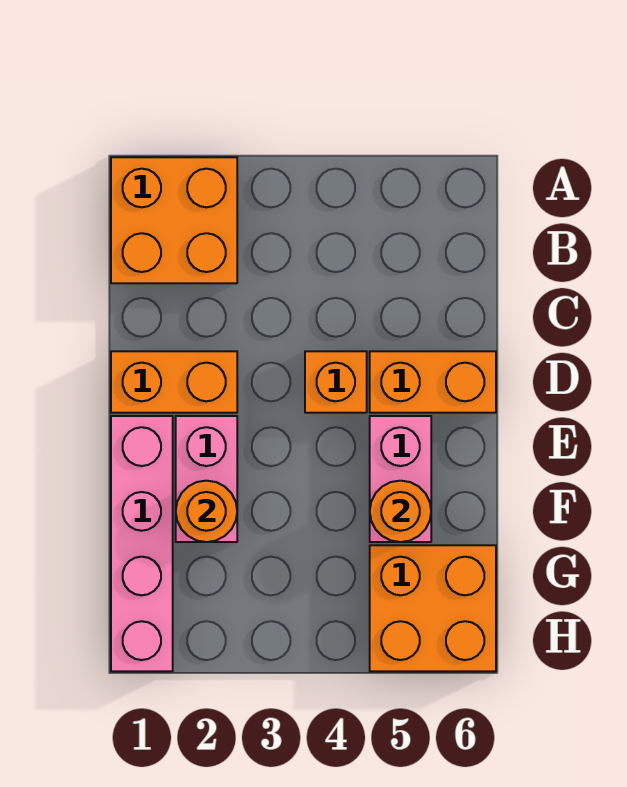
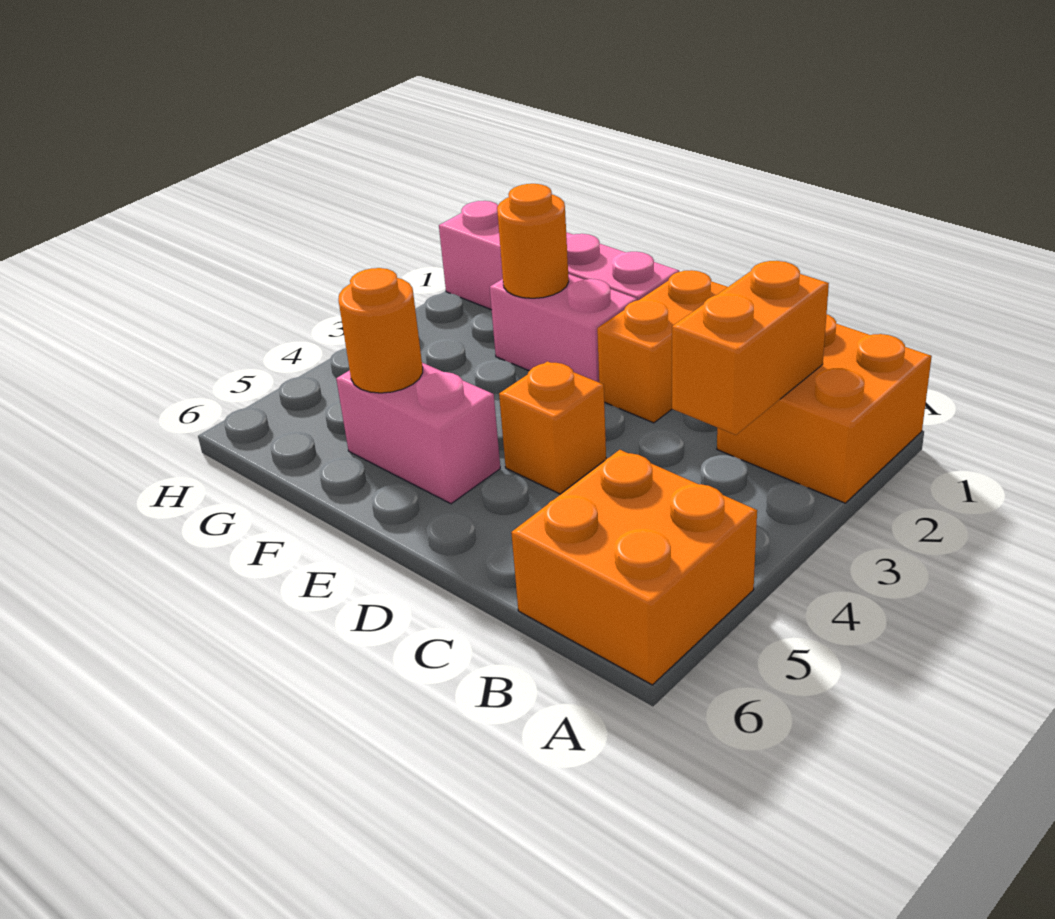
orange brick D5:D6 level 1 -> orange brick B2:B3 level 2
orange brick G5:H6 level 1 -> orange brick A5:B6 level 1

